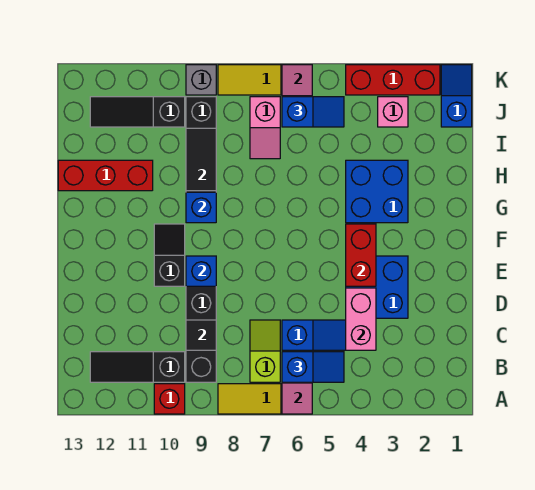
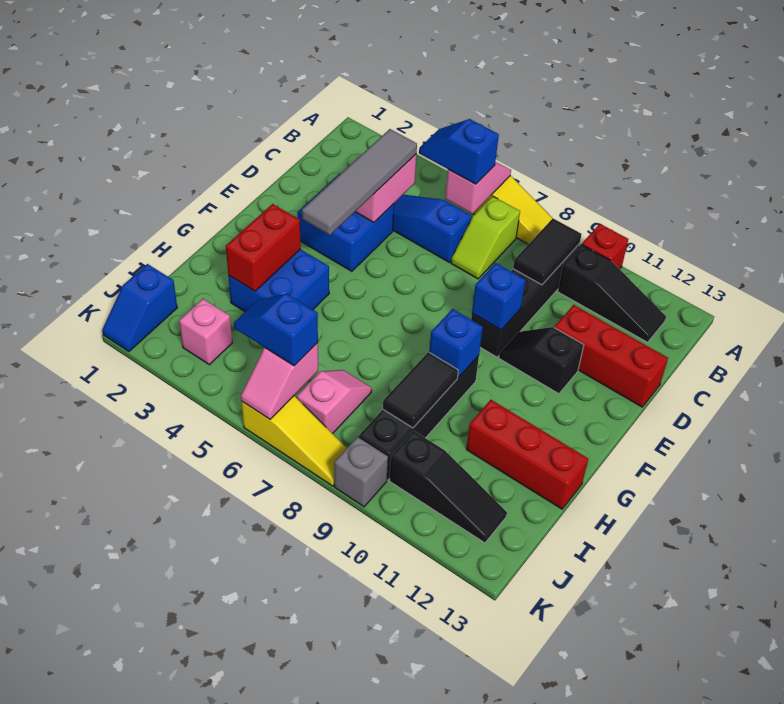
none -> grey tile C4:F4 level 3
black tile C9 level 2 -> black tile B9:C9 level 2
red brick E4:F4 level 2 -> red brick G3:H3 level 2
black slope E10:F10 level 1 top E -> black slope E10:E11 level 1 top 11
red brick K2:K4 level 1 -> red brick D11:D13 level 1

